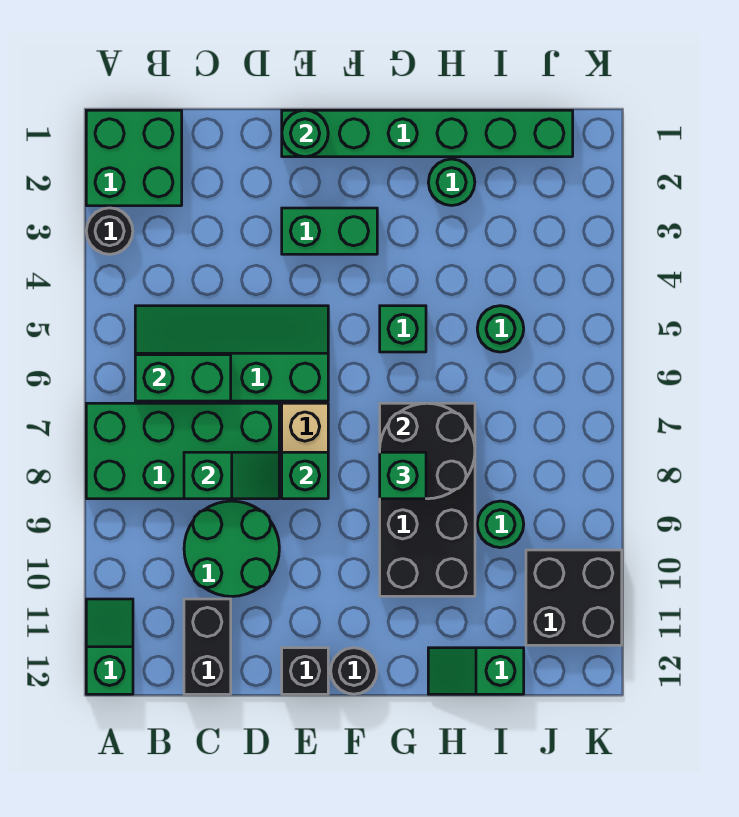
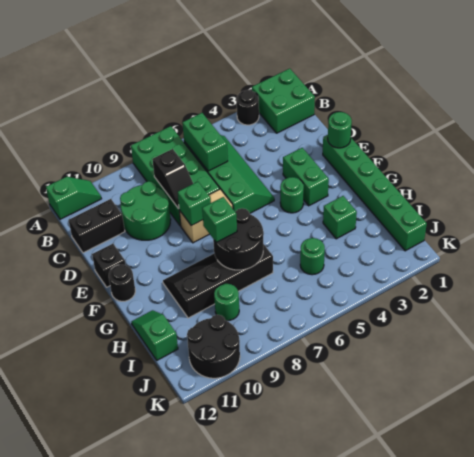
green slope C8:D8 level 2 top C -> black slope C8:D8 level 2 top C
green brick G5 level 1 -> green brick H3 level 1
black brick G7:H10 level 1 -> black slope G7:H10 level 1 top H
green round brick H2 level 1 -> green round brick F4 level 1
black brick J10:K11 level 1 -> black round brick J10:K11 level 1

